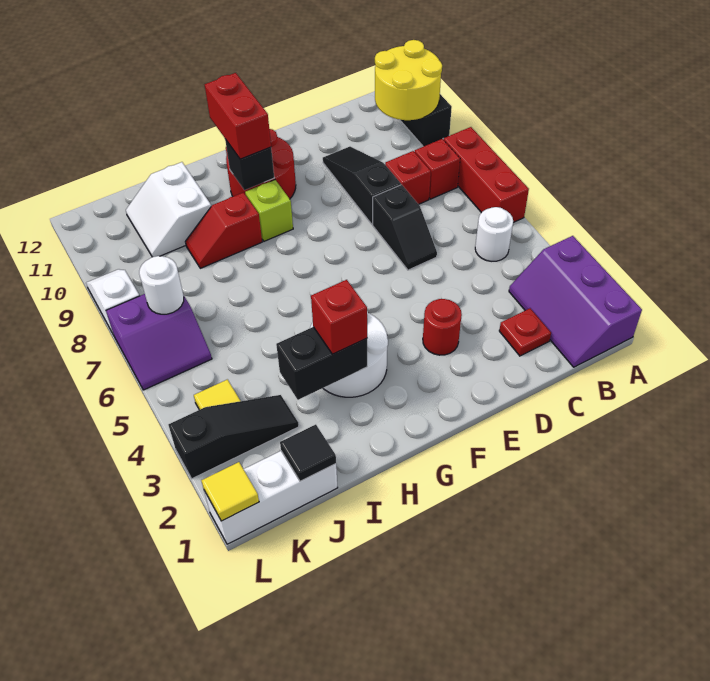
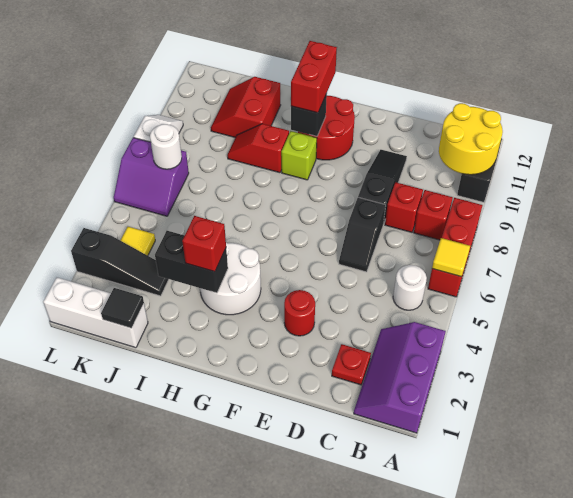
white slope I10:J11 level 1 top I -> red slope I10:J11 level 1 top I
yellow tile L1 level 2 -> yellow tile A6 level 2

